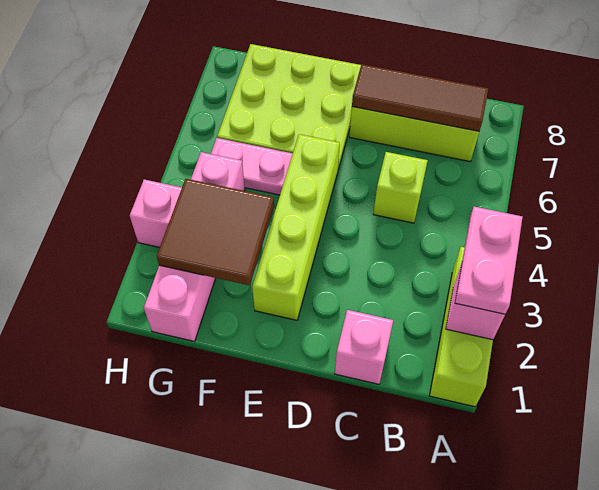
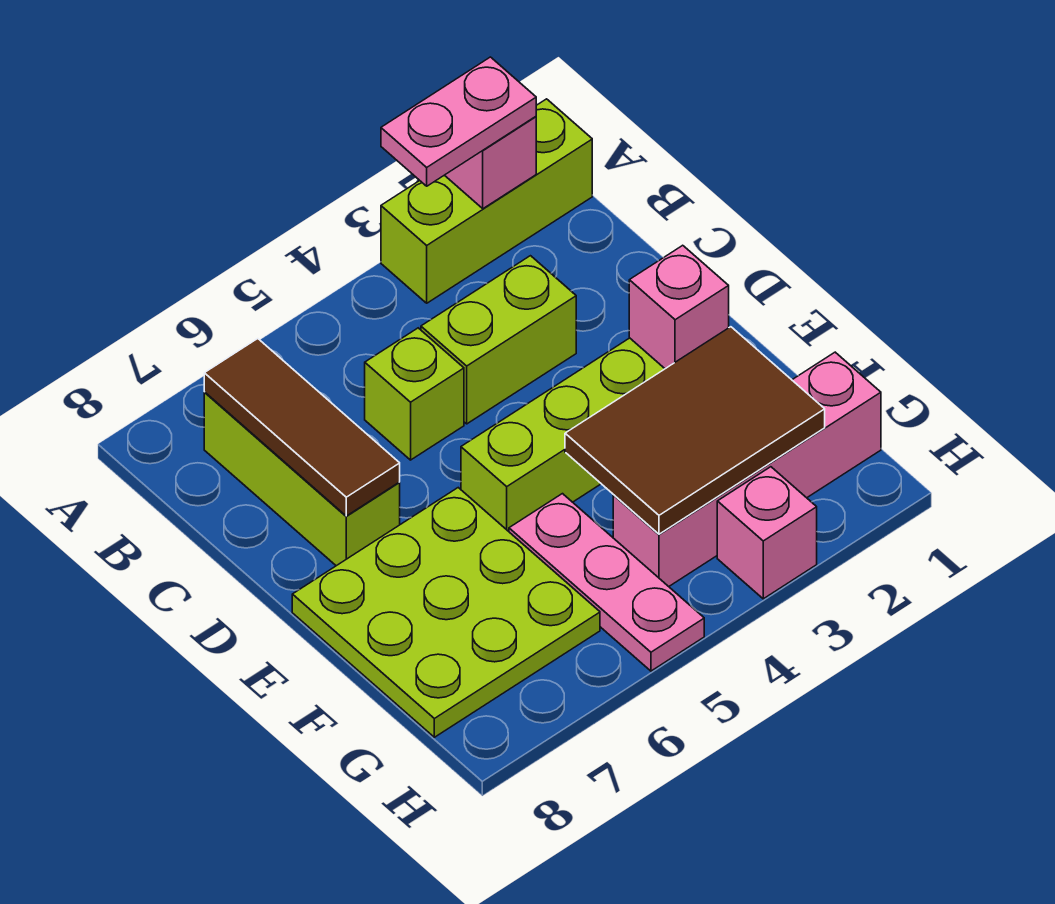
pink brick C1 level 1 -> pink brick E2 level 2
none -> lime brick C3:C4 level 1
brown tile F2:G3 level 2 -> brown tile F2:G4 level 2
pink plate F5:G5 level 1 -> pink plate F5:H5 level 1

